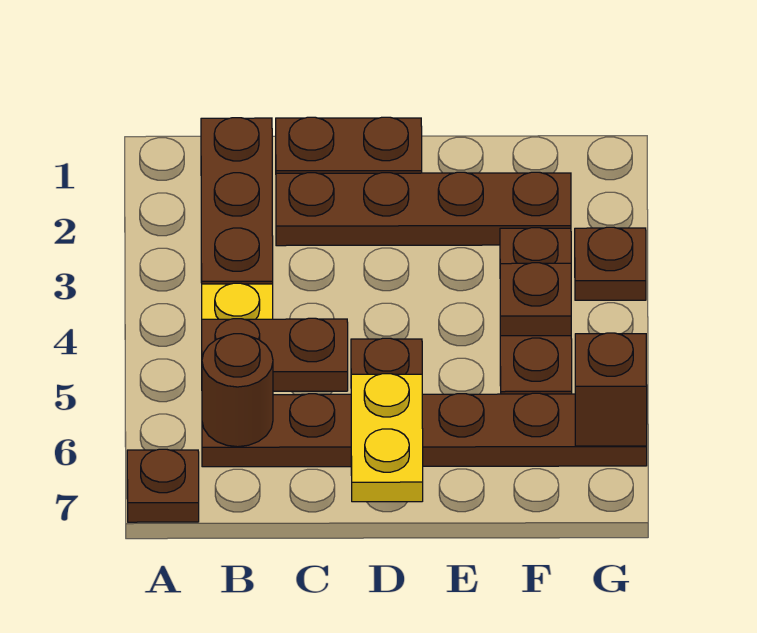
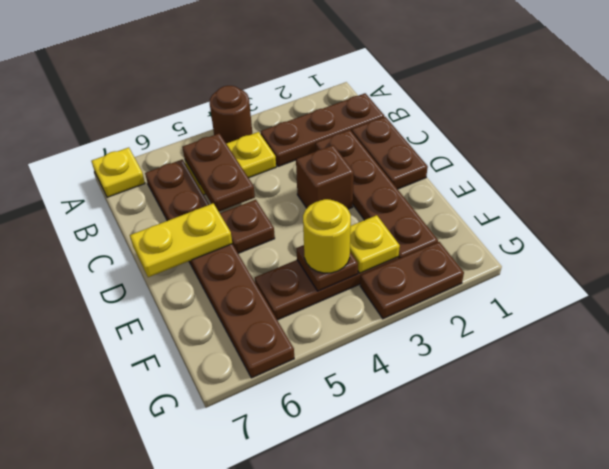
brown plate A7 level 1 -> yellow plate A7 level 1
brown round brick B6 level 2 -> brown round brick A4 level 1
none -> yellow plate F3 level 2
none -> yellow round brick F4 level 3
brown plate G3 level 1 -> brown plate G2:G3 level 1
brown brick G6 level 2 -> brown brick D3 level 1

